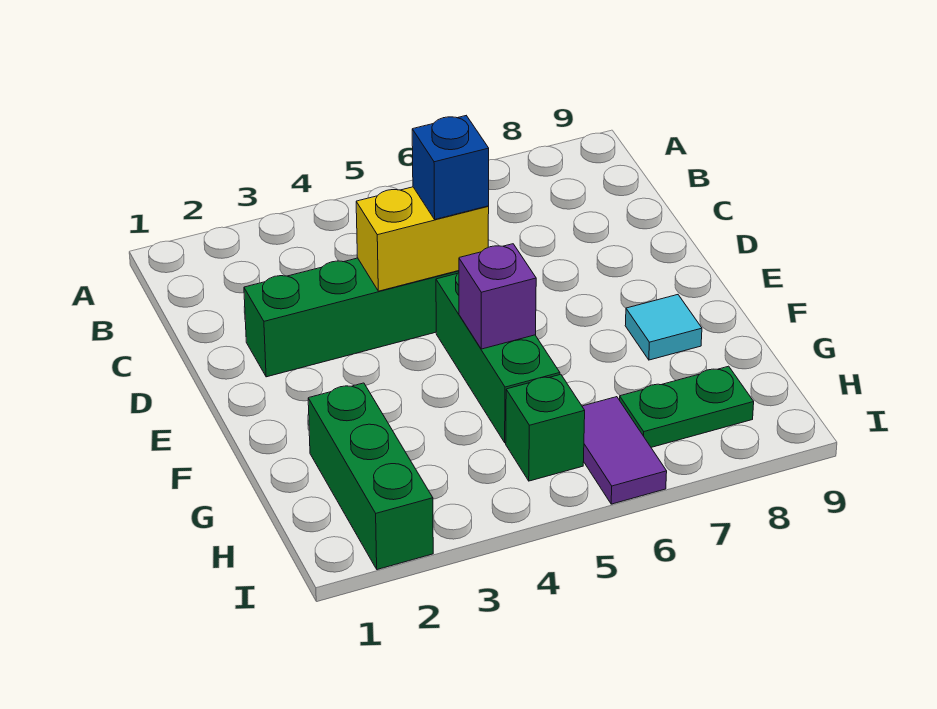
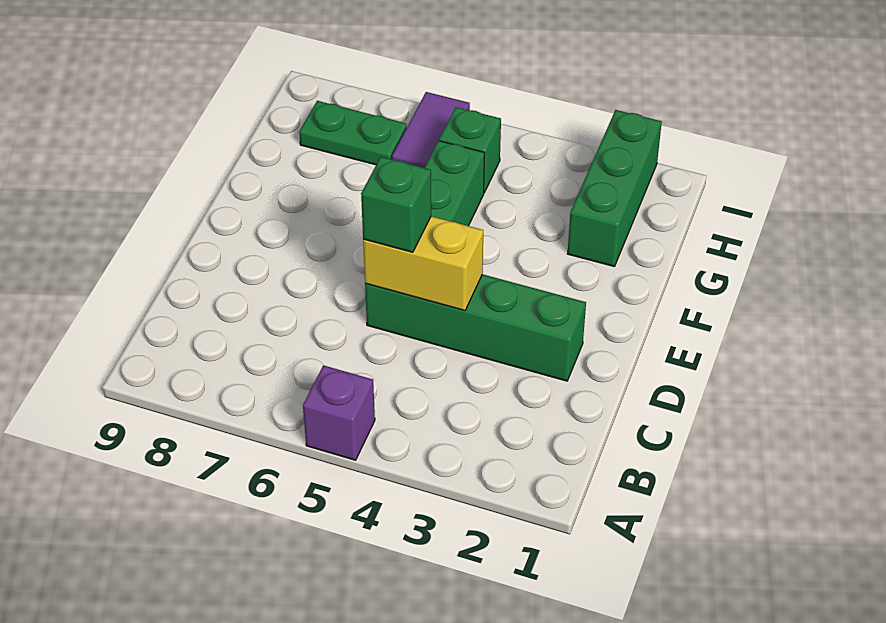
blue brick D5 level 3 -> green brick D5 level 3
purple brick F5 level 2 -> purple brick A5 level 1
cyan tile F8 level 1 -> none

